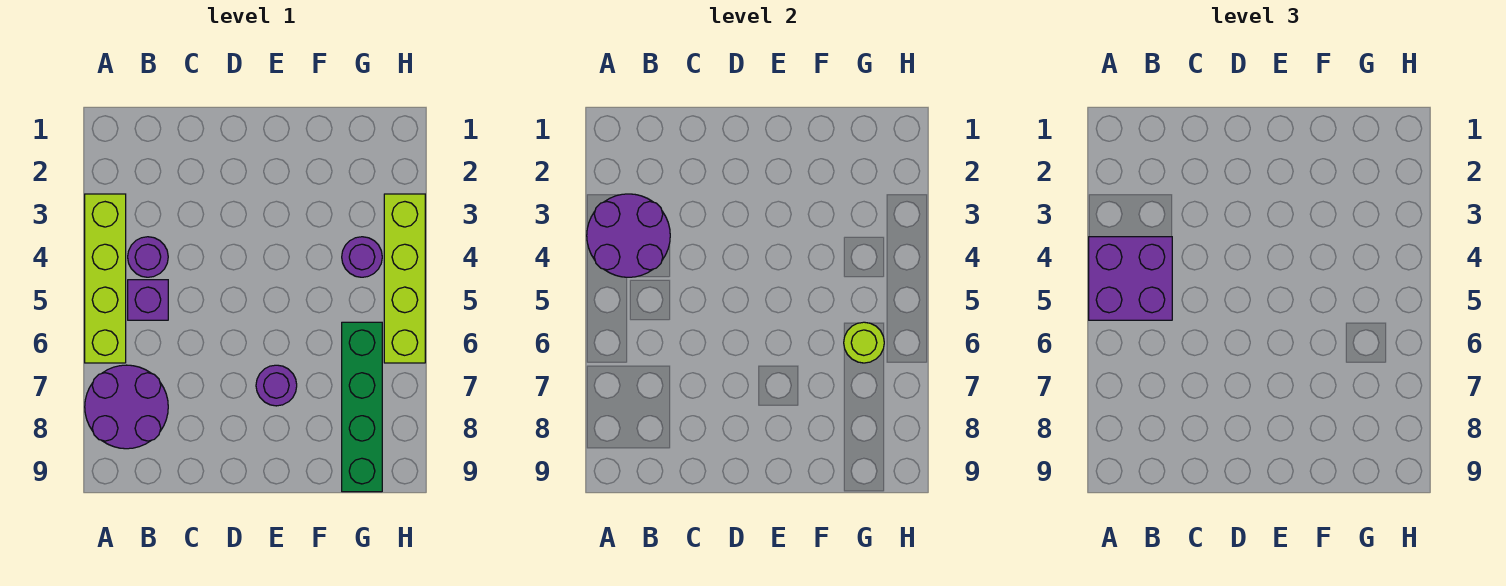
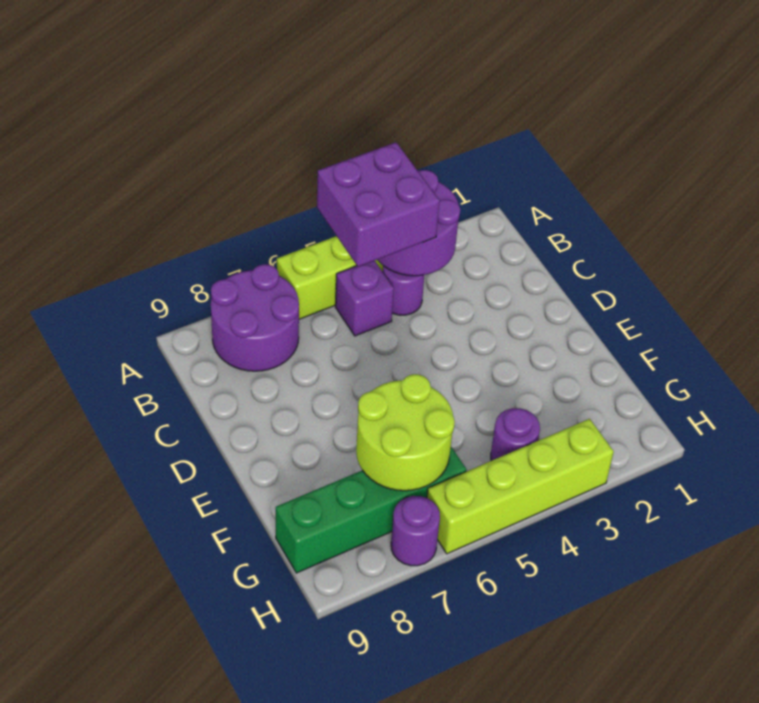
purple round brick E7 level 1 -> purple round brick H7 level 1
lime round brick G6 level 2 -> lime round brick F6:G7 level 2

